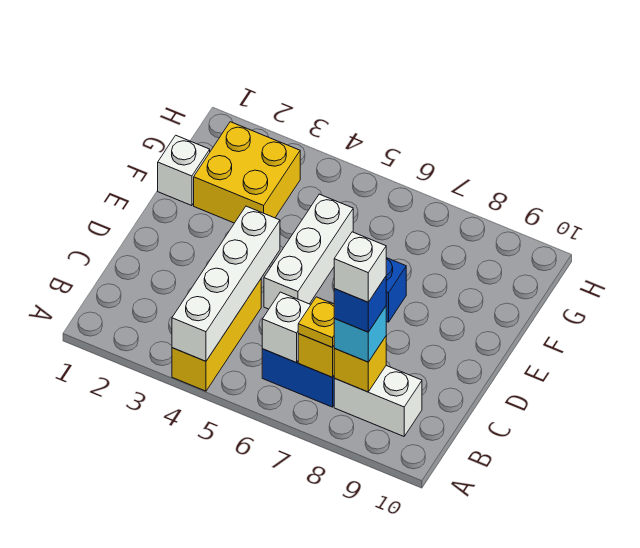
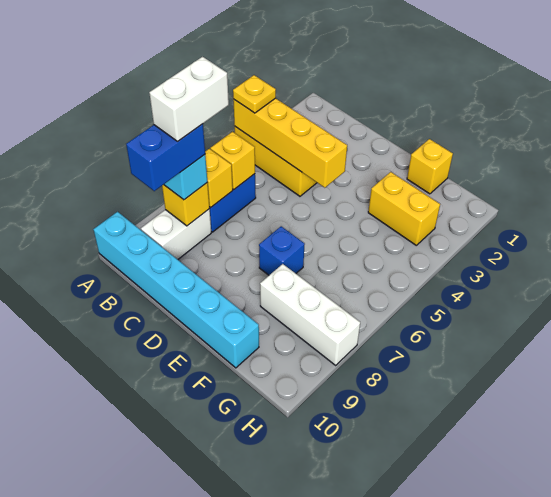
white brick A4:D4 level 2 -> yellow brick A4:D4 level 2
none -> cyan brick A10:F10 level 1
white brick B6 level 2 -> yellow brick B6 level 2
yellow plate B7 level 3 -> yellow plate A4 level 3
blue brick B8 level 4 -> blue brick B8:B9 level 4
white brick B8 level 5 -> white brick B7:B8 level 5
white brick D5:F5 level 1 -> white brick F8:H8 level 1
white brick F1 level 1 -> yellow brick F1 level 1
yellow brick F2:G3 level 1 -> yellow brick F3:G3 level 1

